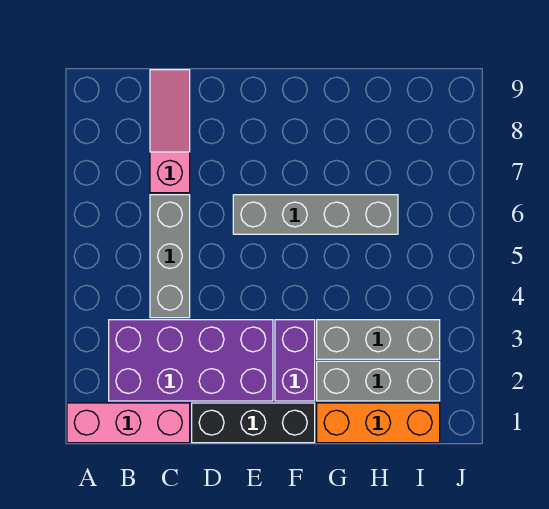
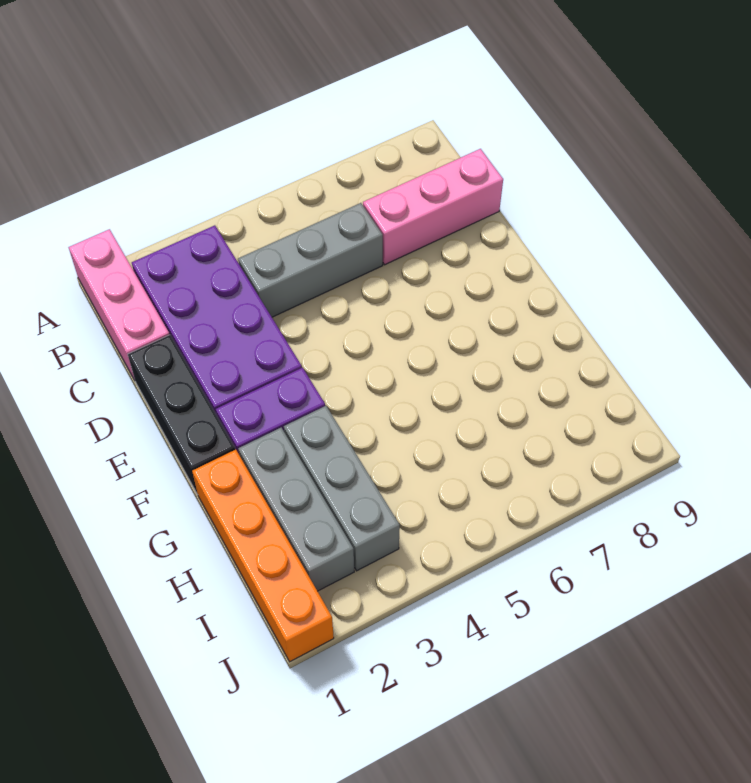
pink slope C7:C9 level 1 top 7 -> pink brick C7:C9 level 1
grey brick E6:H6 level 1 -> none
orange brick G1:I1 level 1 -> orange brick G1:J1 level 1

